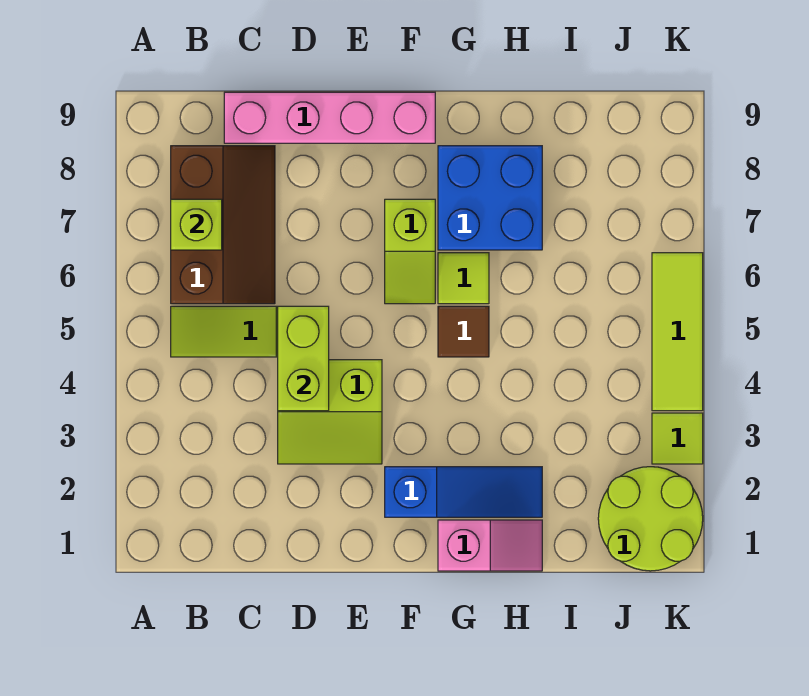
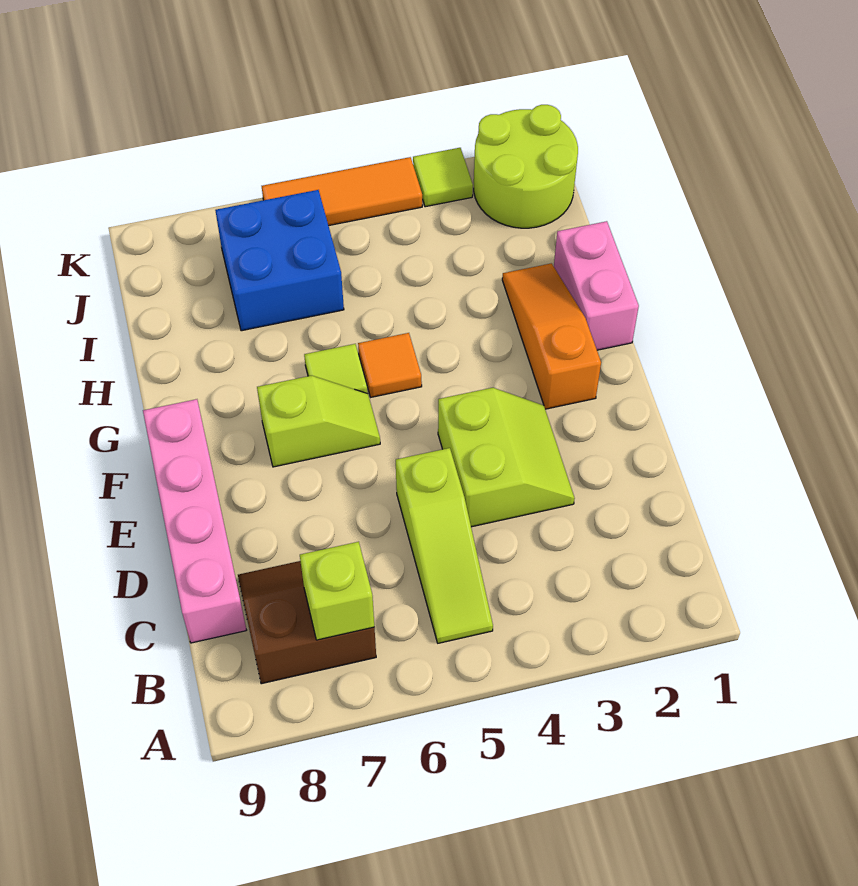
brown slope B6:C8 level 1 top B -> brown slope B7:C8 level 1 top B
lime brick D4:D5 level 2 -> none
blue slope F2:H2 level 1 top F -> orange slope F2:H2 level 1 top F
pink slope G1:H1 level 1 top G -> pink brick G1:H1 level 1
brown tile G5 level 1 -> orange tile G5 level 1
blue brick G7:H8 level 1 -> blue brick I6:J7 level 1
lime tile K4:K6 level 1 -> orange tile K4:K6 level 1

